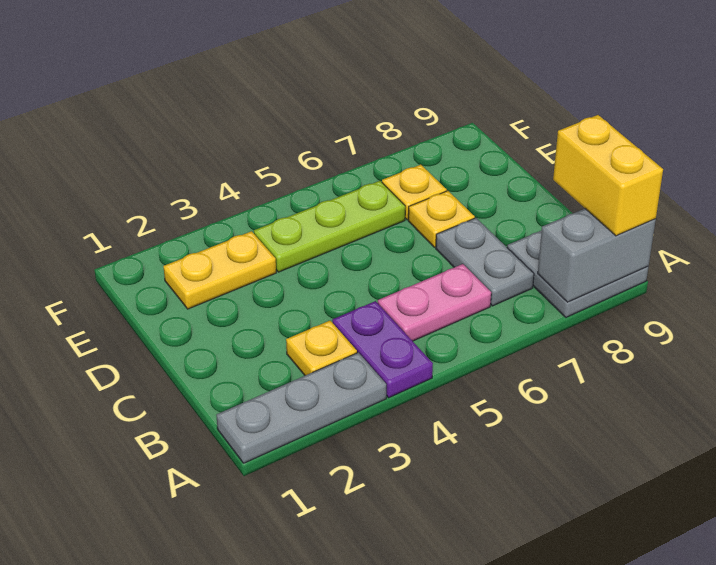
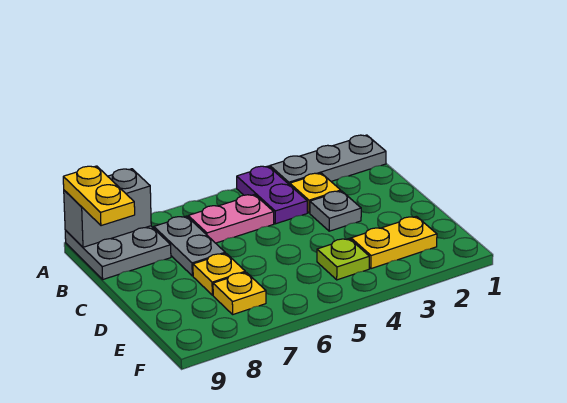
yellow brick A9:B9 level 3 -> yellow plate A9:B9 level 3
none -> grey plate C3 level 1
lime plate E4:E6 level 1 -> lime plate E4 level 1

